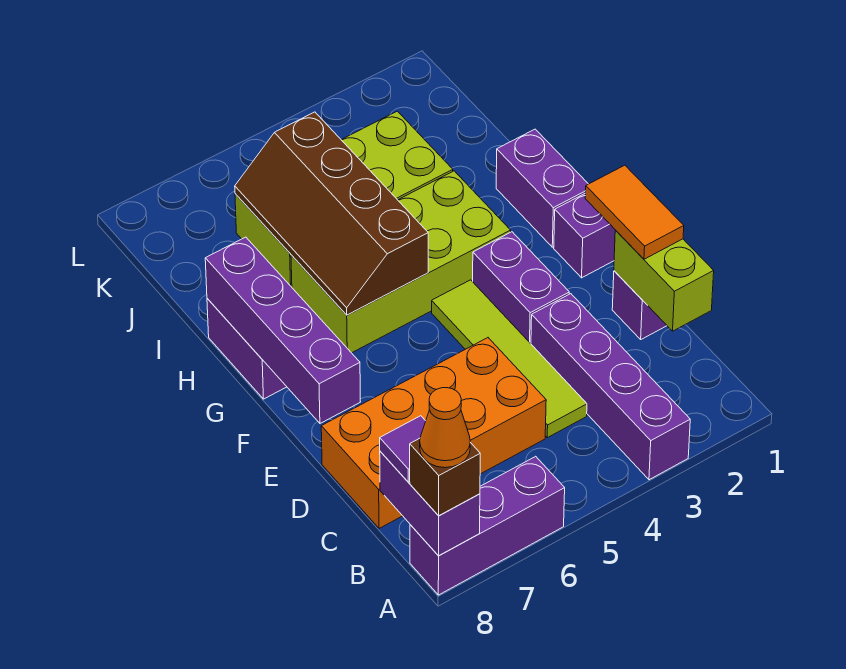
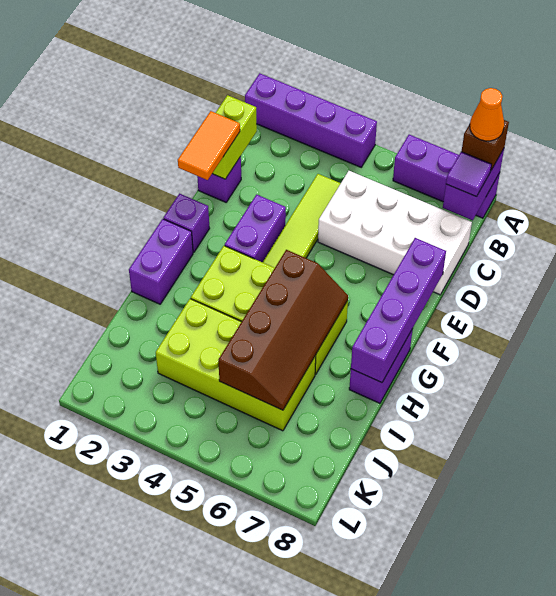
purple brick A3:D3 level 1 -> purple brick A1:A4 level 1
orange brick C5:D8 level 1 -> white brick C5:D8 level 1

